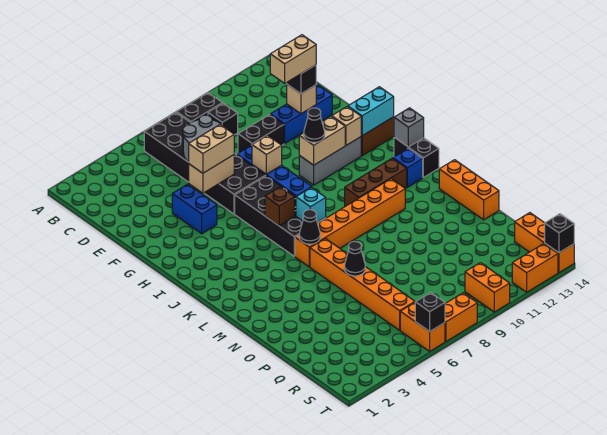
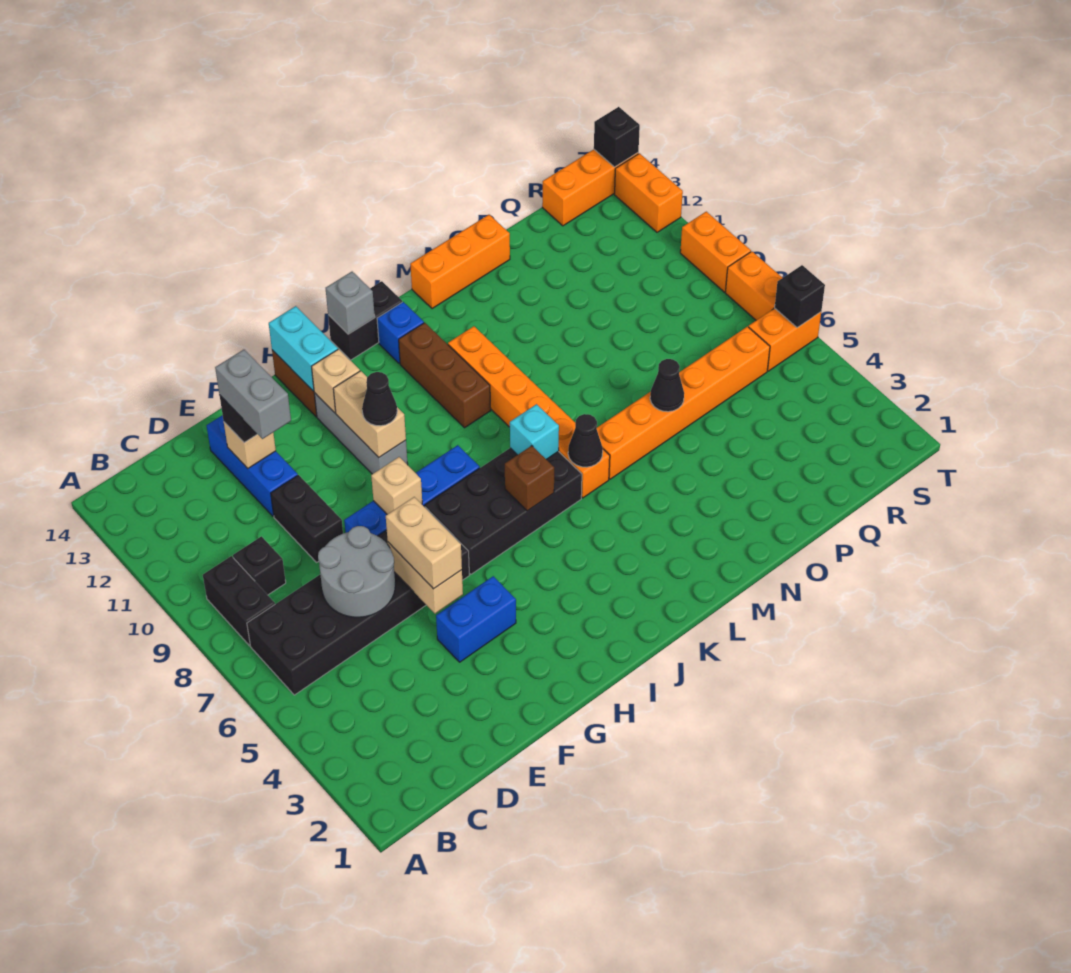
tan brick E11:E12 level 4 -> grey brick E11:E12 level 4
orange brick S10:T10 level 1 -> orange brick T9:T10 level 1

